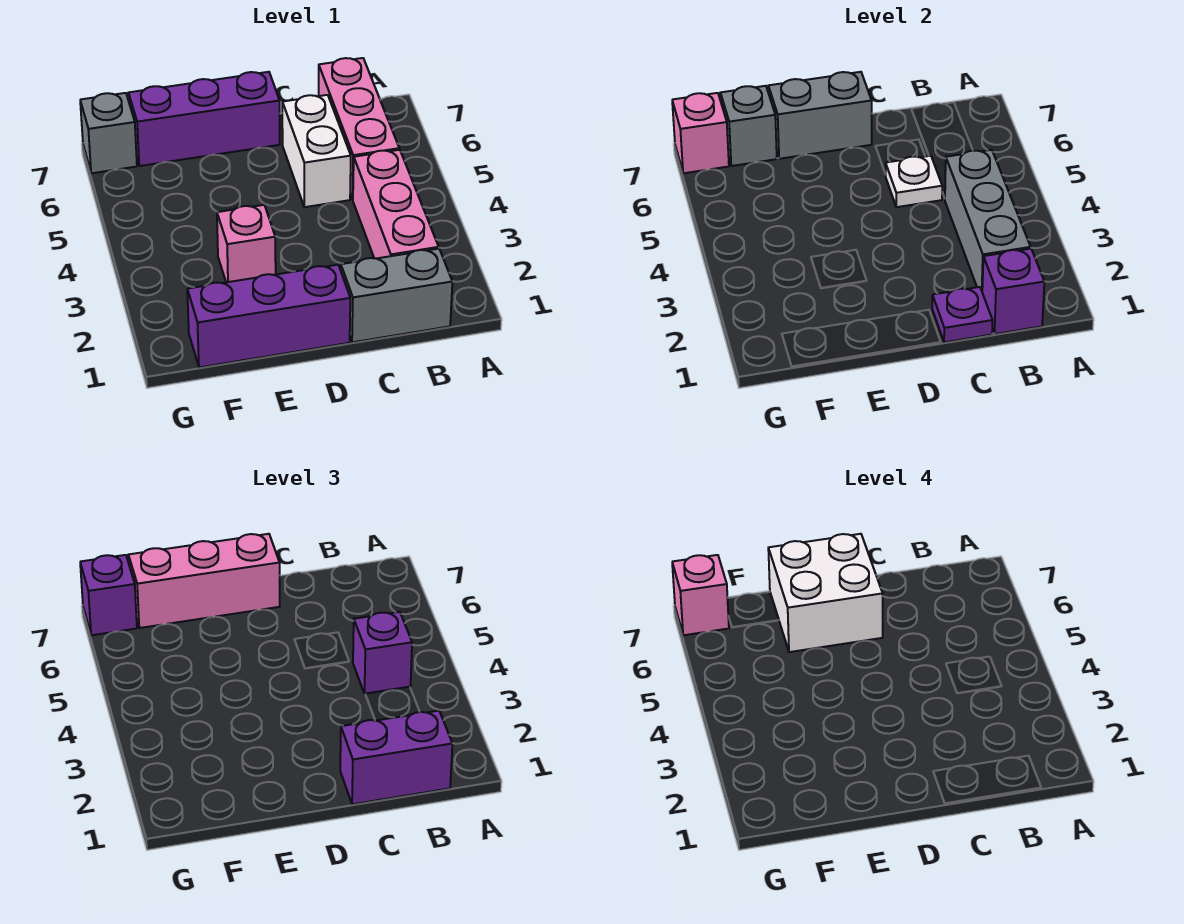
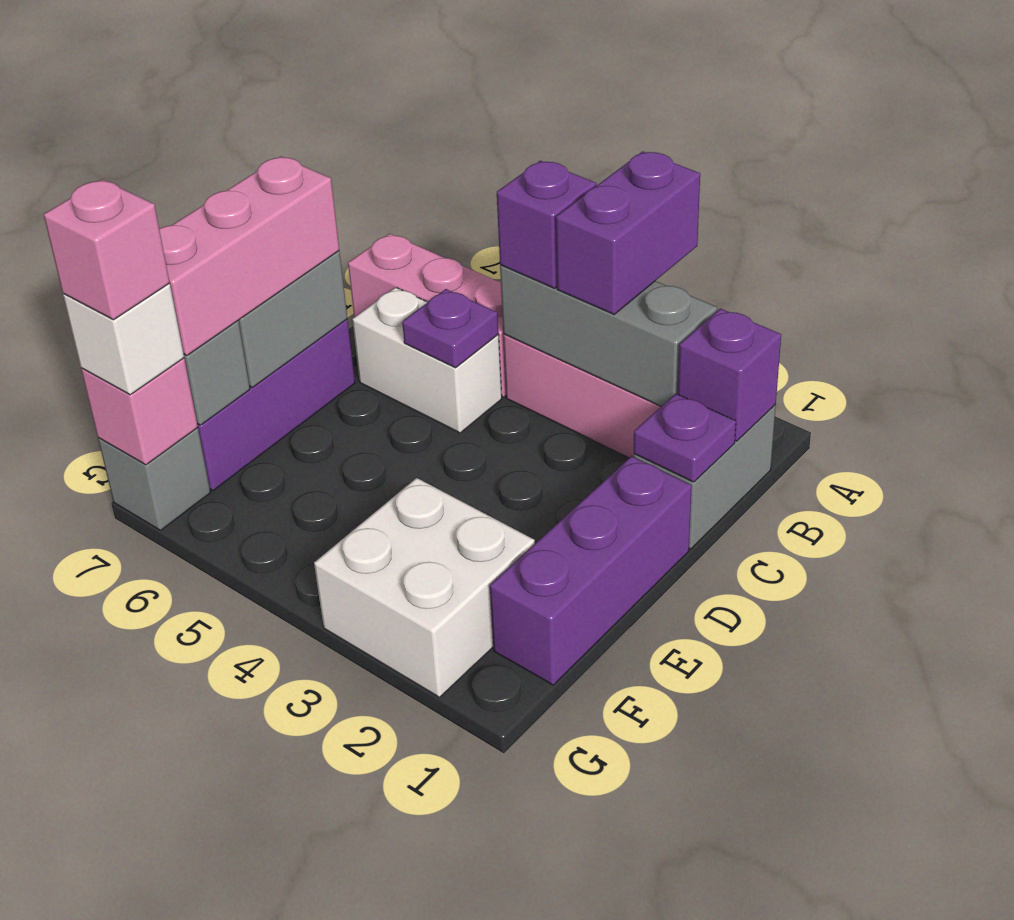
purple brick B1:C1 level 3 -> purple brick A3:B3 level 3
white plate C5 level 2 -> purple plate C5 level 2
white brick D6:E7 level 4 -> white brick F2:G3 level 1
pink brick E3 level 1 -> none
purple brick G7 level 3 -> white brick G7 level 3

